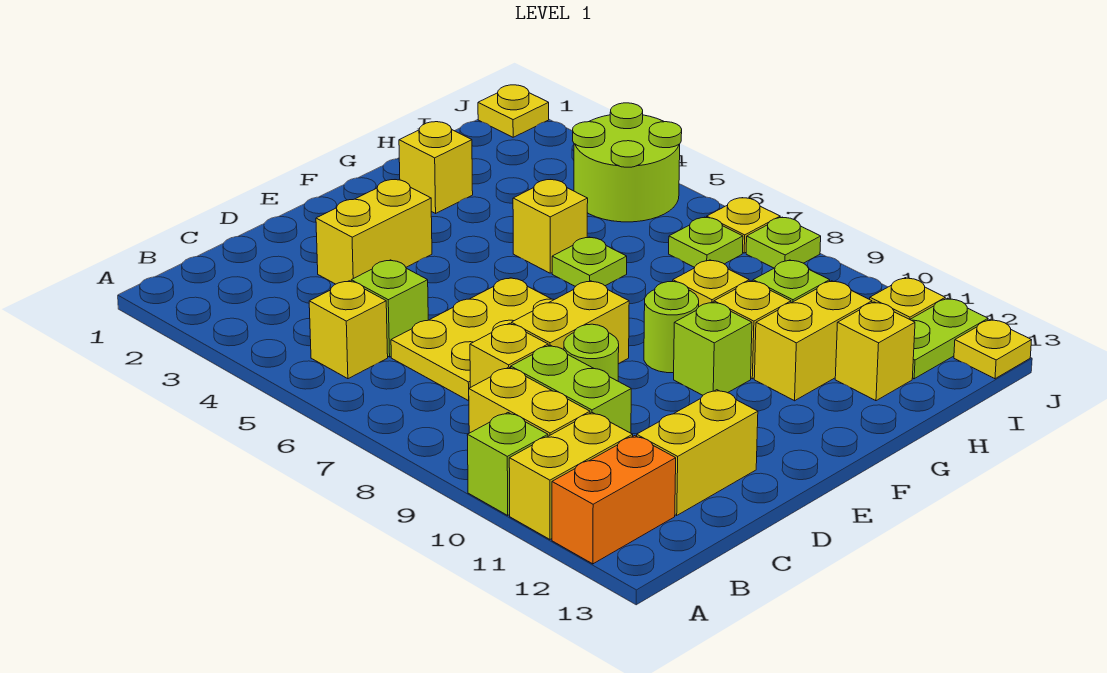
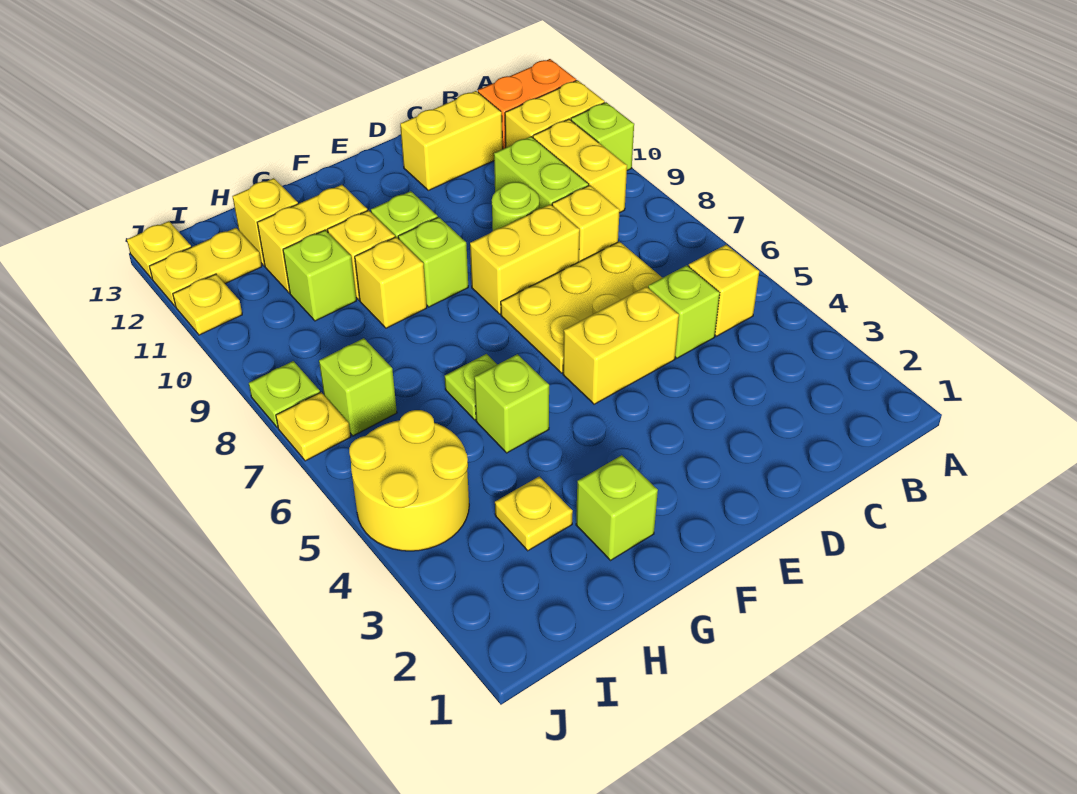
yellow brick D3:E3 level 1 -> yellow brick D5:E5 level 1
lime round brick F9 level 1 -> lime brick F9 level 1
yellow brick G2 level 1 -> lime brick G2 level 1
yellow brick G5 level 1 -> lime brick G5 level 1
lime round brick I4:J5 level 1 -> yellow round brick I4:J5 level 1
lime plate I7 level 1 -> lime brick I7 level 1
lime plate I12:J12 level 1 -> yellow plate I12:J12 level 1
yellow plate J1 level 1 -> yellow plate H3 level 1

